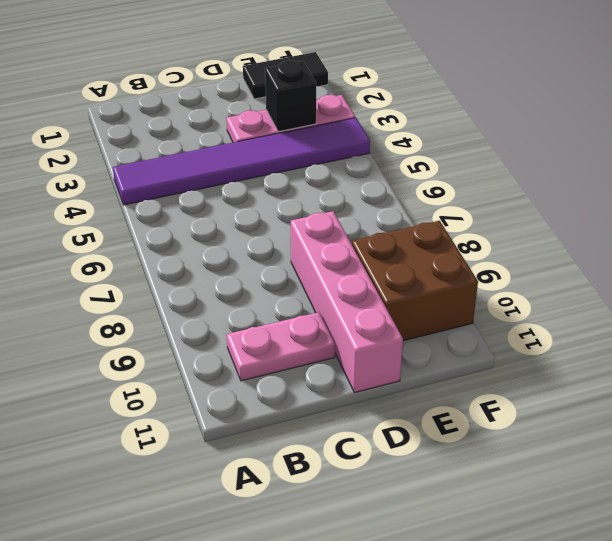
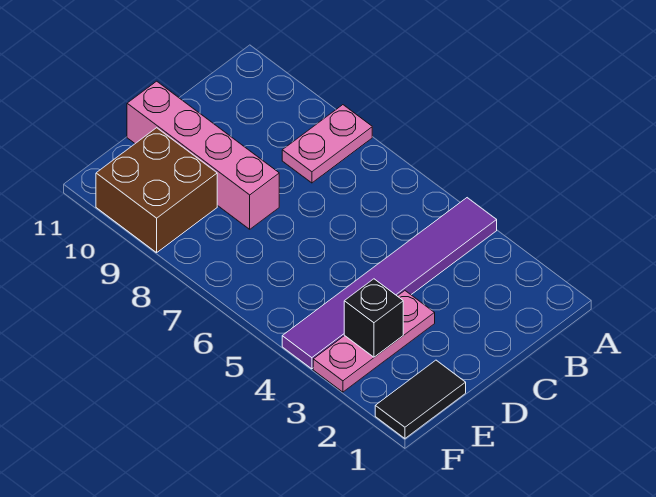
pink plate B10:C10 level 1 -> pink plate A8:B8 level 1

